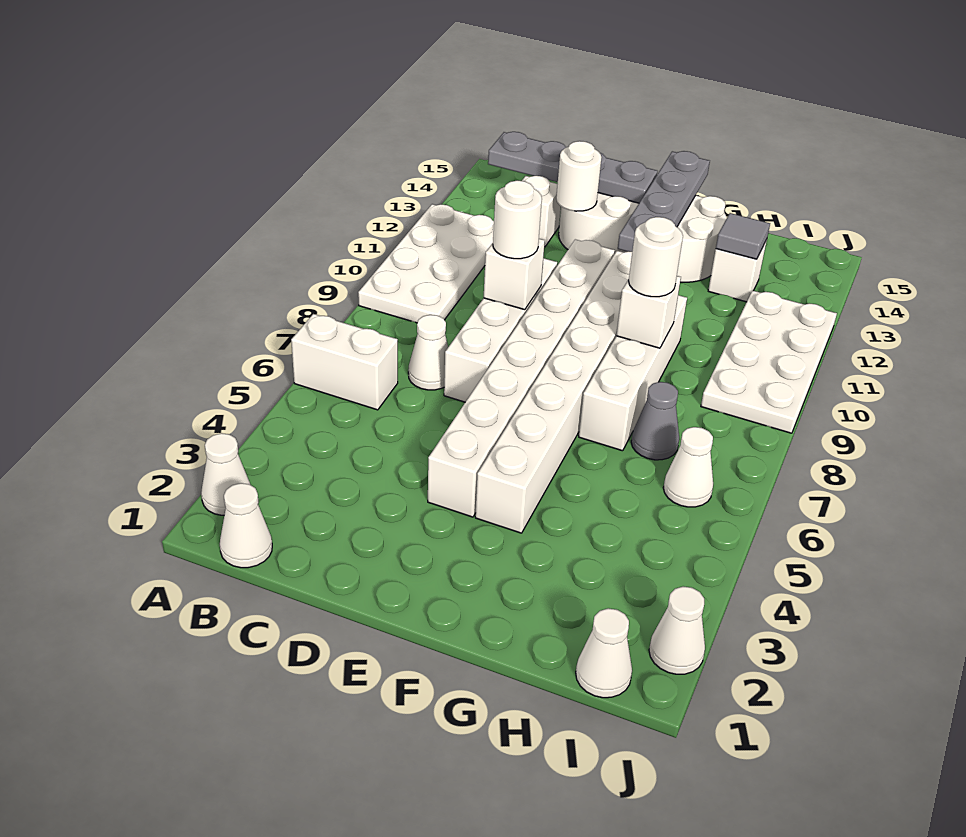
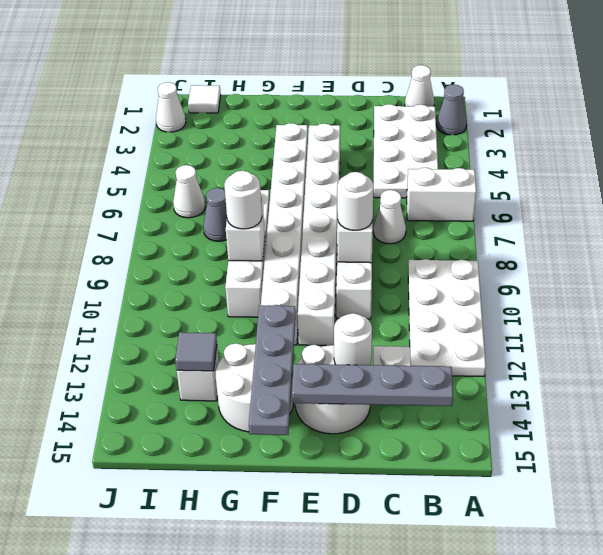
white cone A2 level 1 -> grey cone A2 level 1
white cone I1 level 1 -> white tile I1 level 1
white plate I9:J12 level 1 -> white plate B2:C5 level 1

